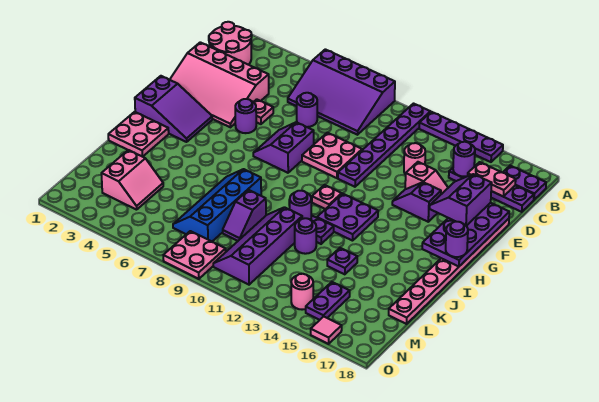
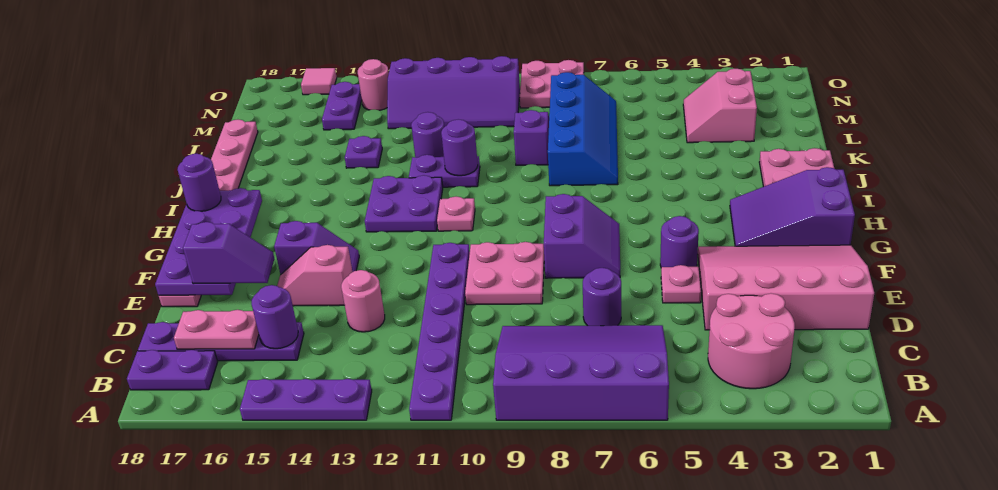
purple plate A12:A15 level 1 -> purple plate A13:A15 level 1
pink round brick B1:C2 level 1 -> pink round brick B3:C4 level 1
purple slope E16:F17 level 3 top 17 -> purple slope E16:E17 level 3 top 17
purple slope K10:N11 level 1 top 11 -> purple slope M10:N13 level 1 top N

